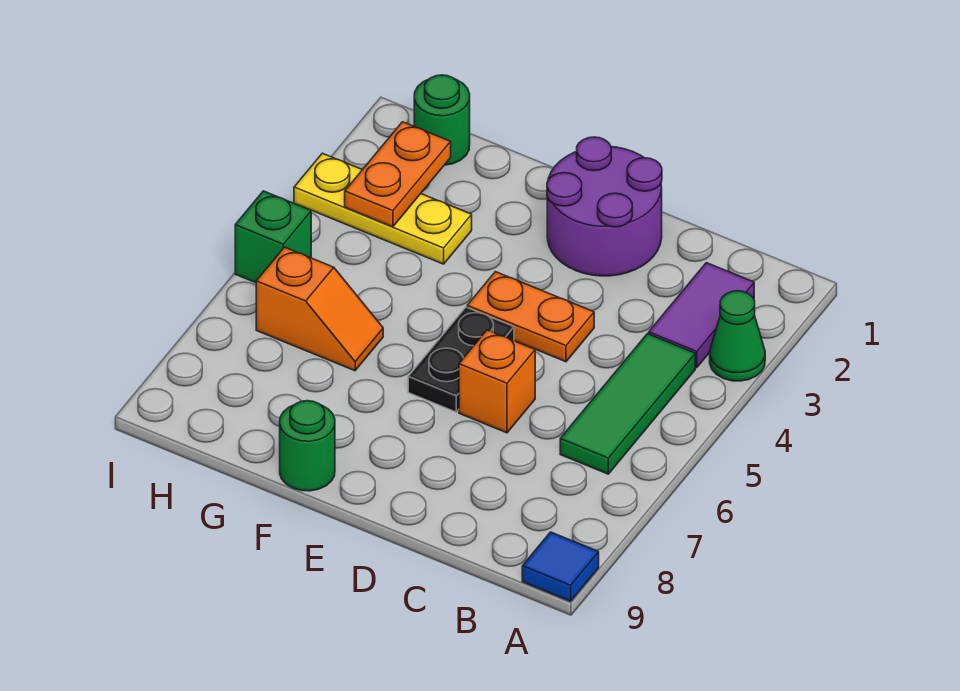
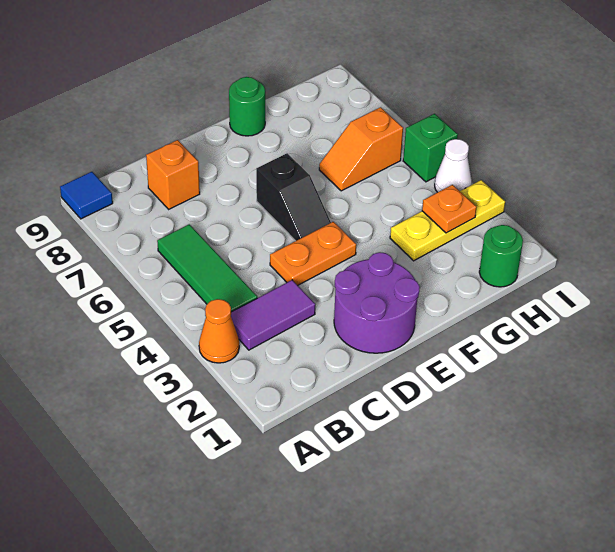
green cone A3 level 1 -> orange cone A3 level 1
purple tile B2:B3 level 1 -> purple tile B3:C3 level 1
orange brick D6 level 1 -> orange brick C8 level 1
black plate E5:E6 level 1 -> black slope E5:E6 level 1 top 6
orange plate H2:H3 level 2 -> orange plate H3 level 2
none -> white cone I4 level 1

